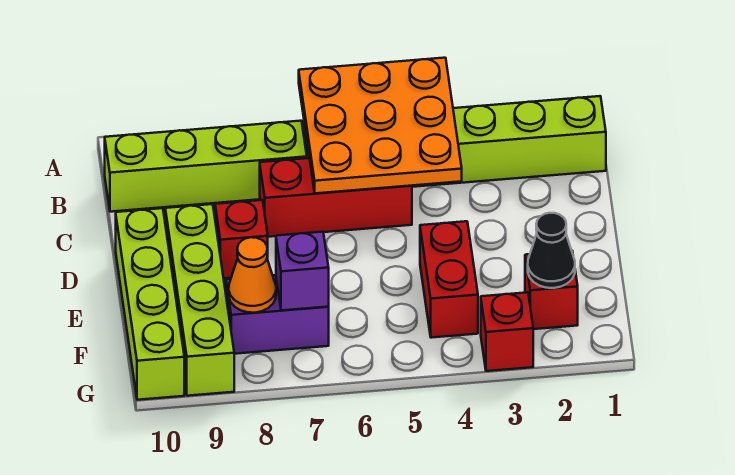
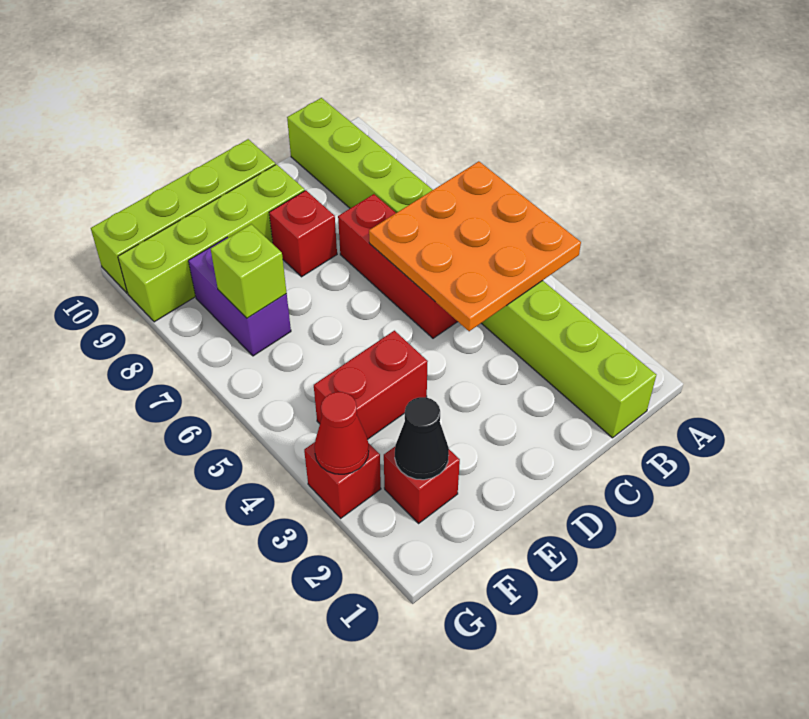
purple brick F7 level 2 -> lime brick F7 level 2
orange cone F8 level 2 -> none
none -> red cone G3 level 2

